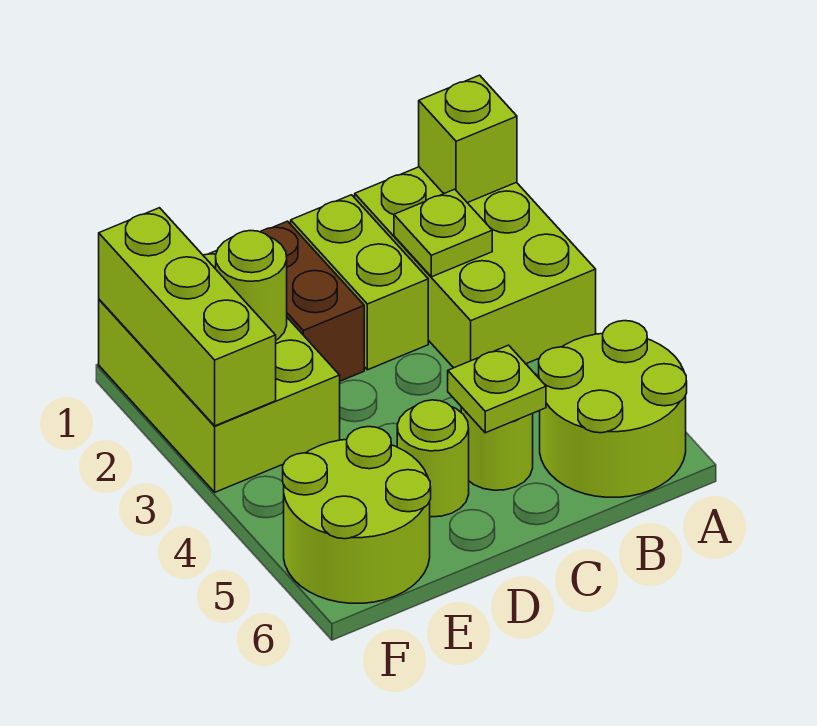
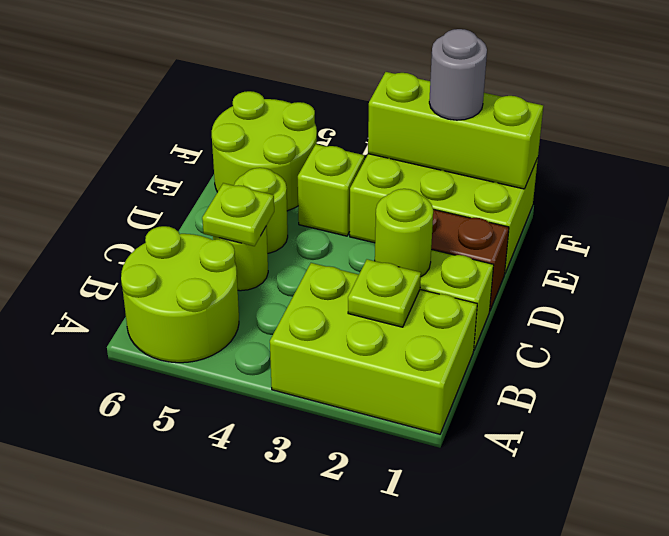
lime brick A1 level 2 -> lime brick E4 level 1
lime round brick E2 level 2 -> lime round brick C2 level 2
none -> grey round brick F2 level 3

